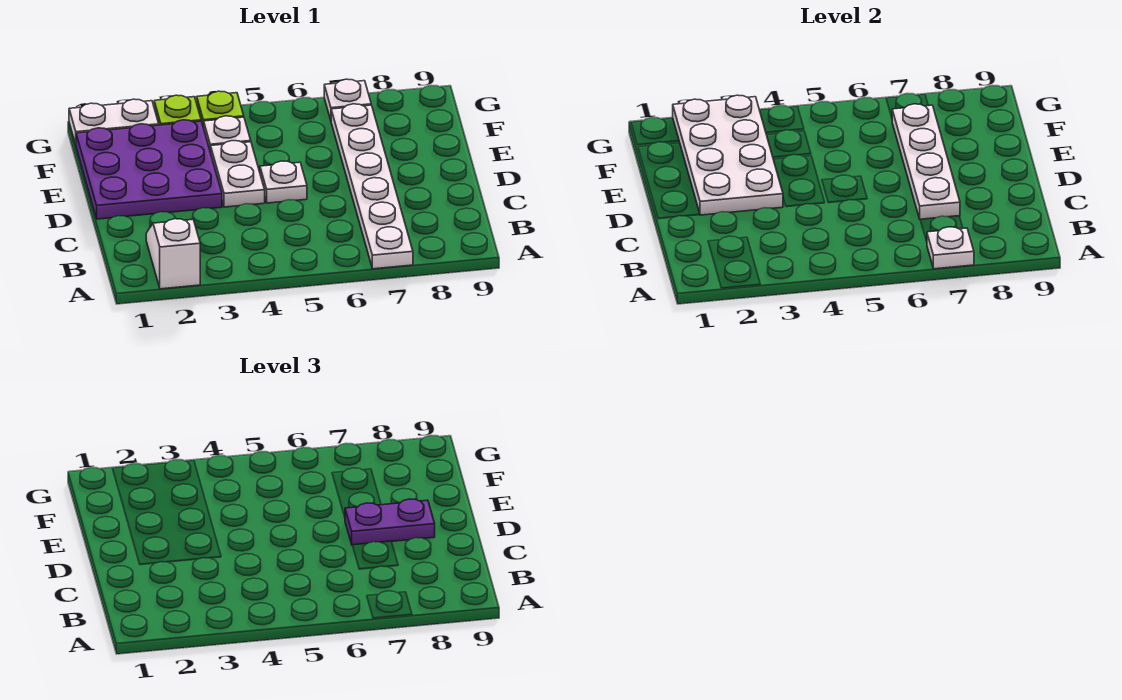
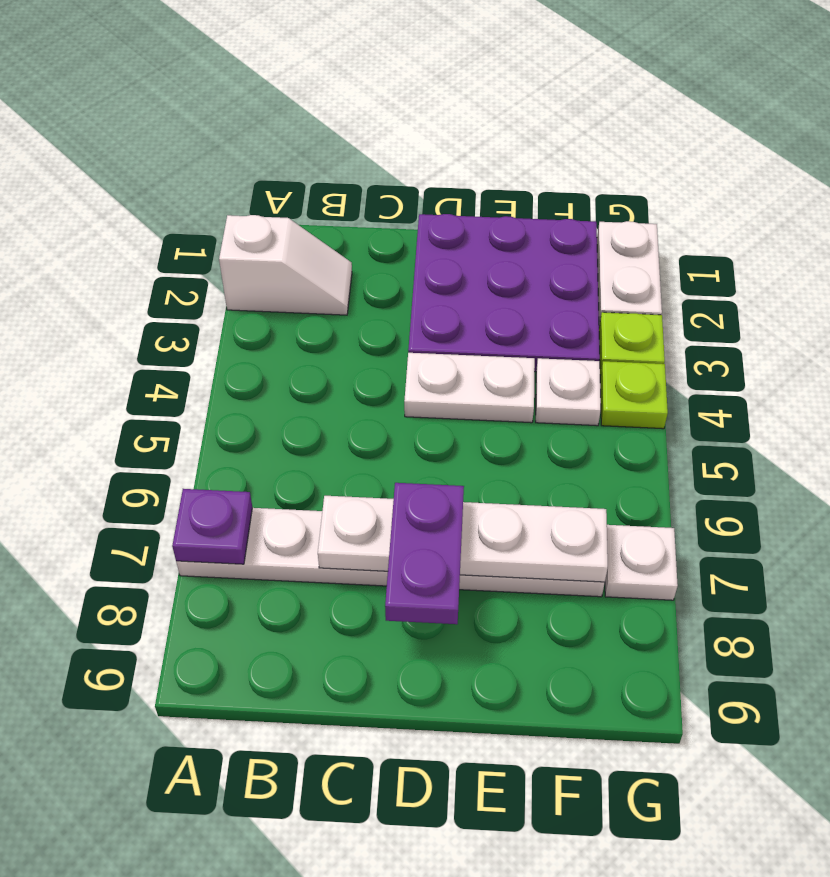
white plate A7 level 2 -> purple plate A7 level 2
white plate D2:G3 level 2 -> none
white plate D5 level 1 -> none

